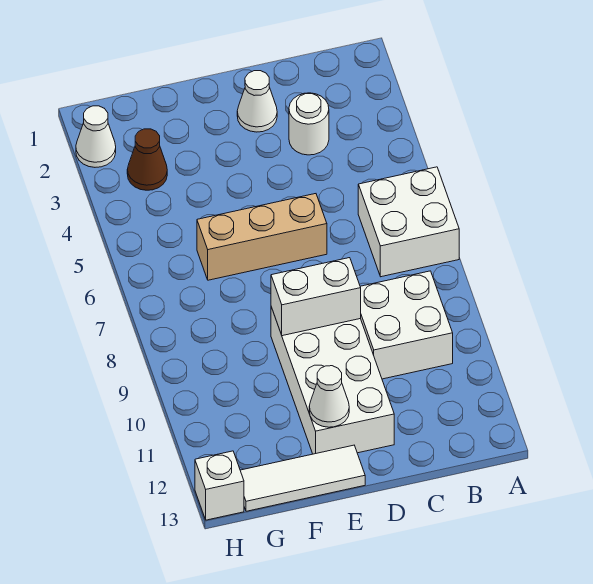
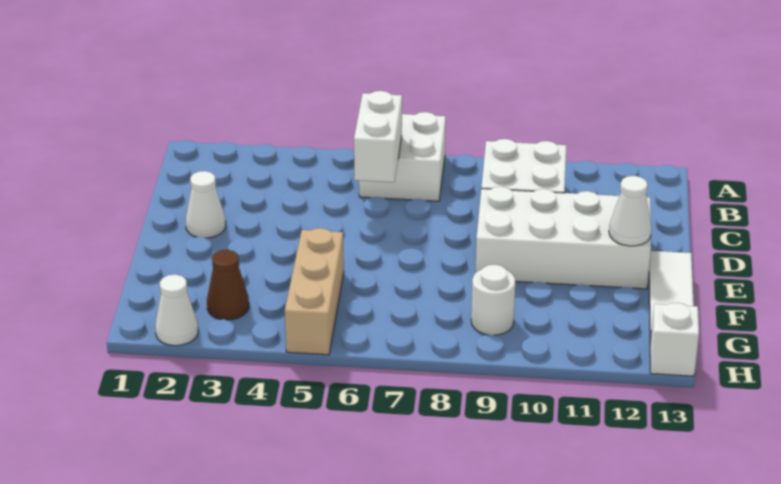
white round brick C3 level 1 -> white round brick G9 level 1
tan brick D6:F6 level 1 -> tan brick F5:H5 level 1
white brick D9:E9 level 2 -> white brick B6:C6 level 2

